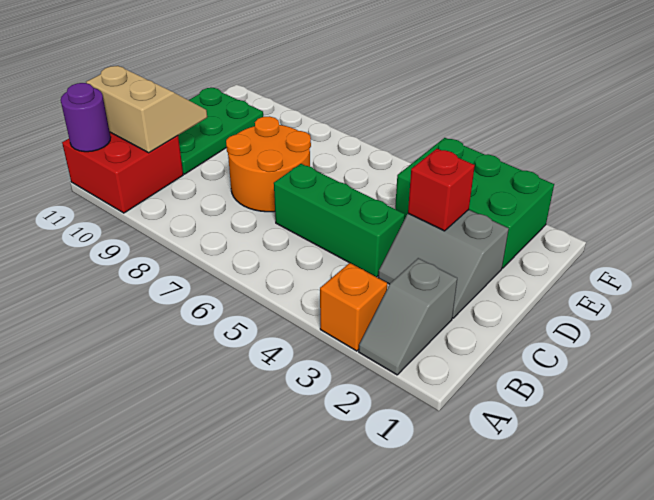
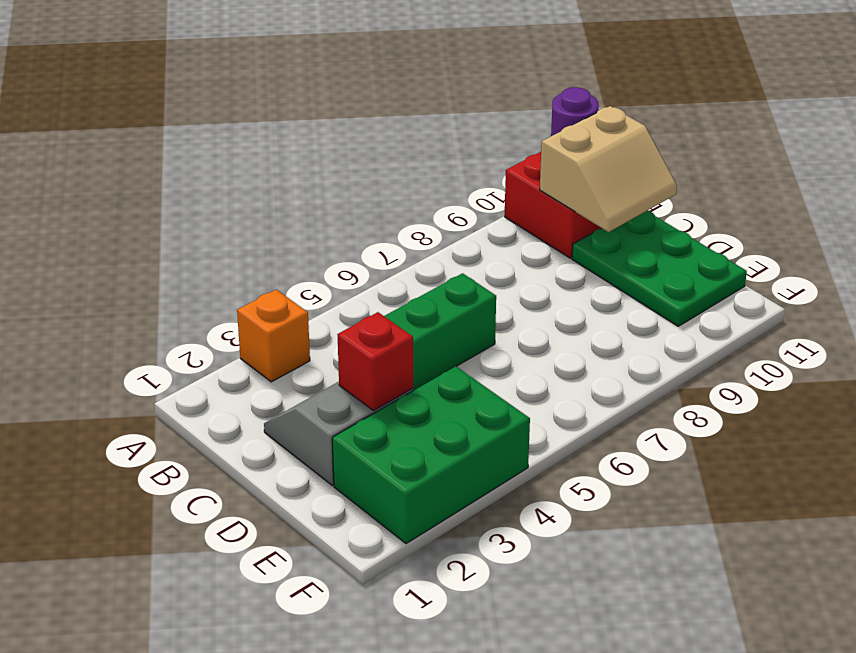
grey slope A2:B2 level 1 top B -> none
orange round brick C7:D8 level 1 -> none

